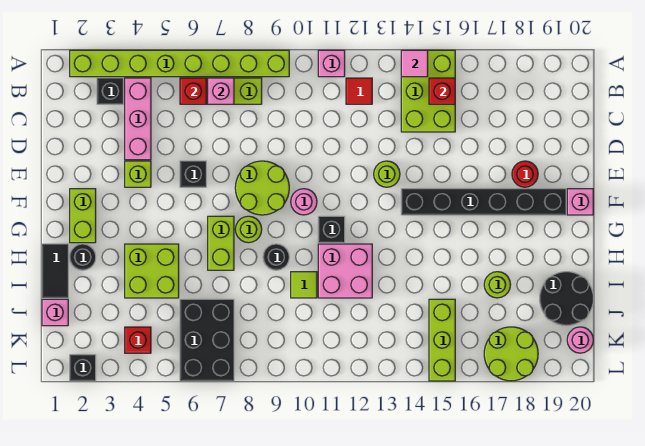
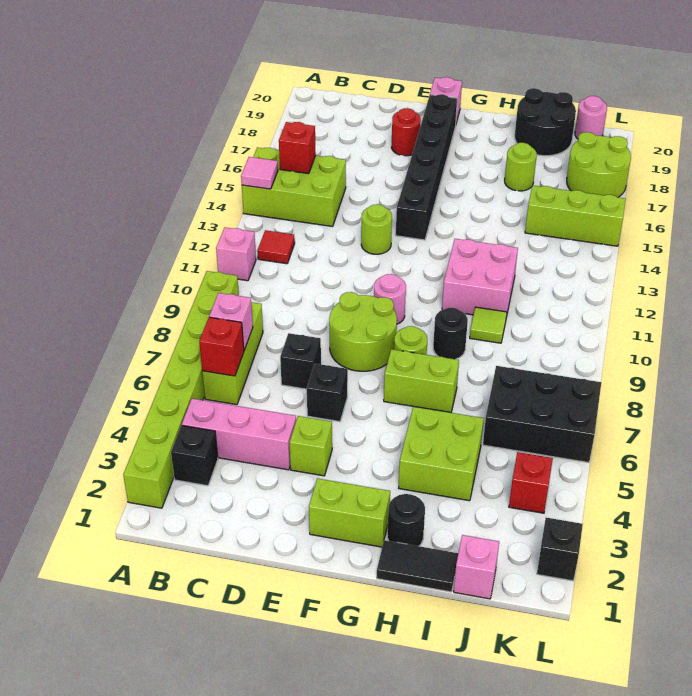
black brick G11 level 1 -> black brick D7 level 1

